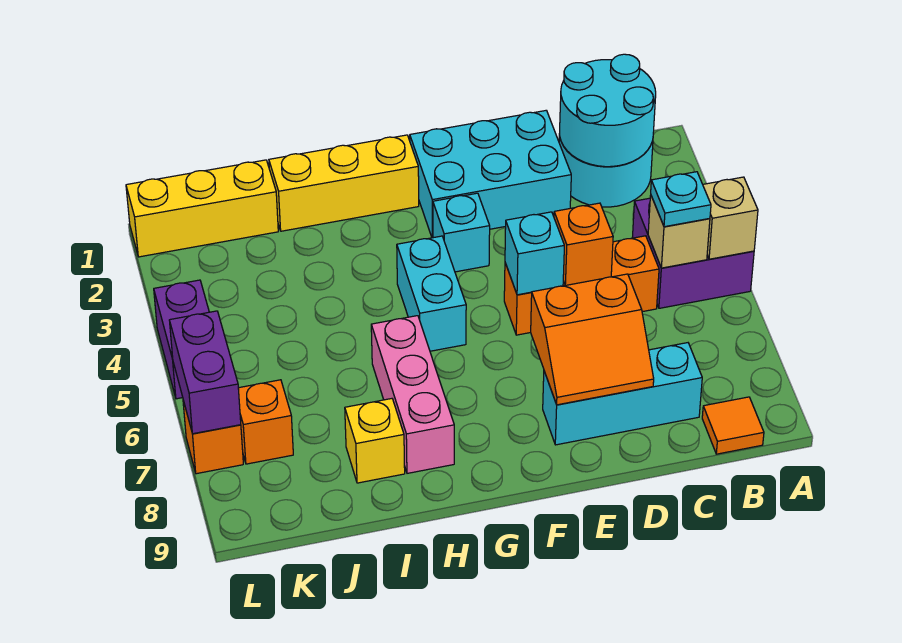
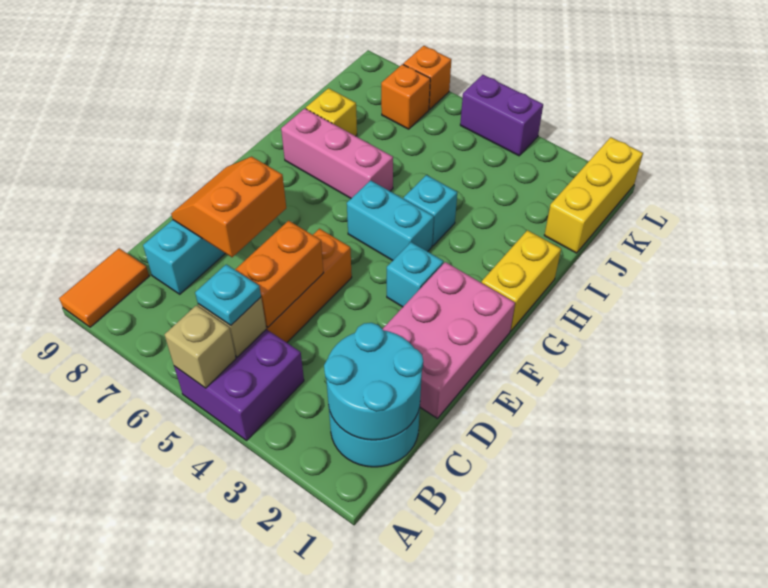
orange tile B9 level 1 -> orange tile A9:B9 level 1
cyan brick D1:F2 level 1 -> pink brick D1:F2 level 1
orange brick D5 level 2 -> orange brick C5:D5 level 2
cyan brick E5 level 2 -> cyan brick H4 level 1
yellow brick G1:I1 level 1 -> yellow brick G1:H1 level 1
purple brick L6:L7 level 2 -> none

